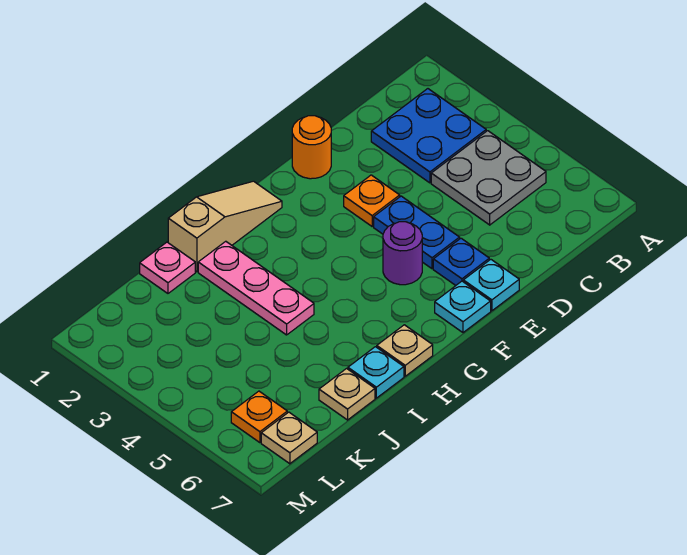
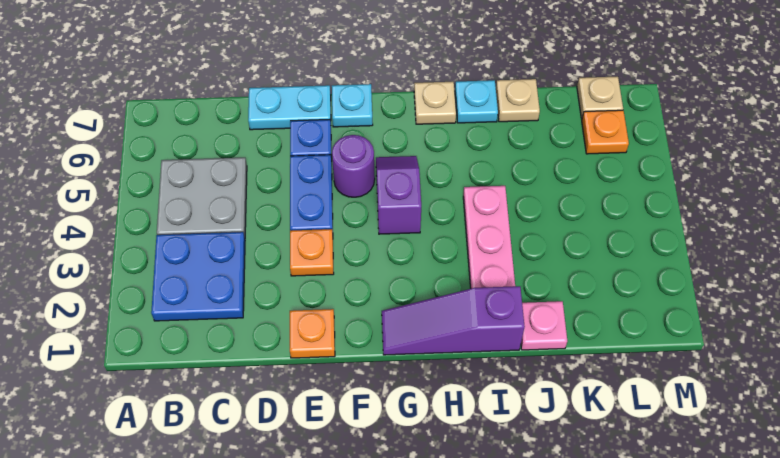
orange round brick E1 level 1 -> orange plate E1 level 1
cyan plate E7 level 1 -> cyan plate D7:E7 level 1
tan slope G1:I1 level 1 top I -> purple slope G1:I1 level 1 top I
none -> purple slope G4:G5 level 1 top 4

